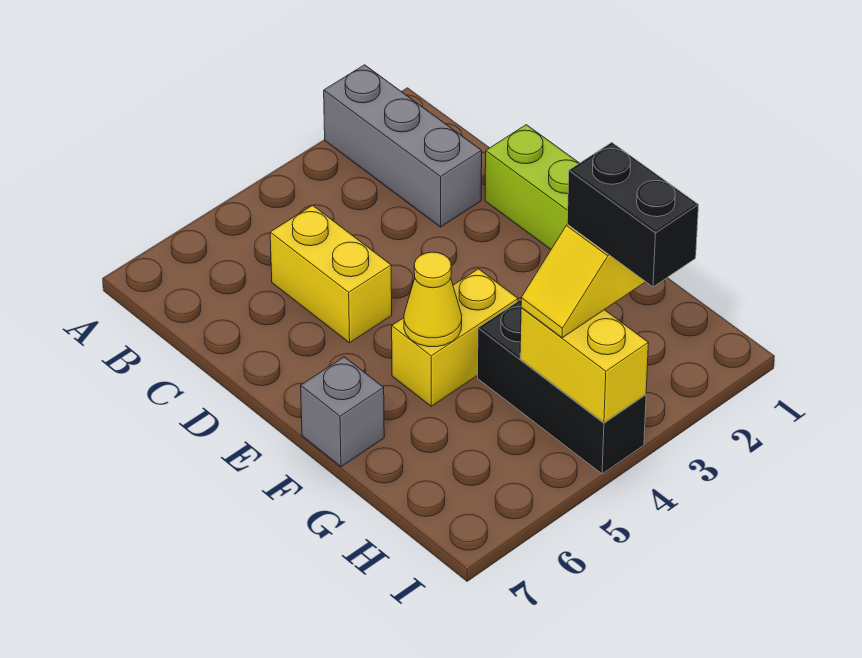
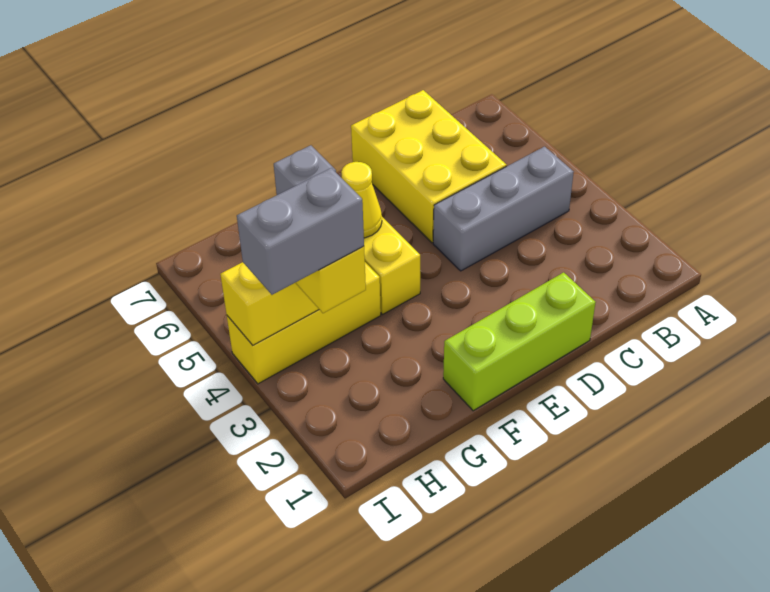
grey brick A2:C2 level 1 -> grey brick B4:D4 level 1
yellow brick C5:D5 level 1 -> yellow brick C5:D7 level 1
black brick G4:I4 level 1 -> yellow brick G4:I4 level 1
black brick H3:I3 level 4 -> grey brick H3:I3 level 4

